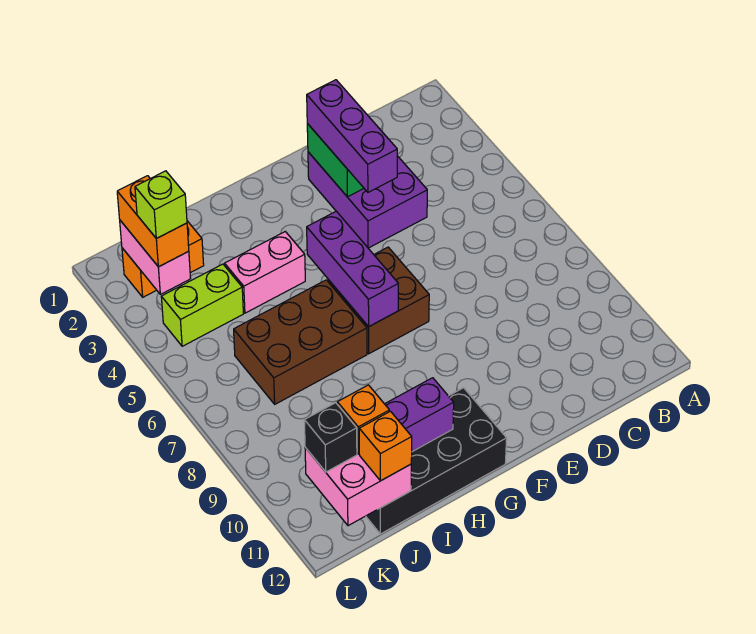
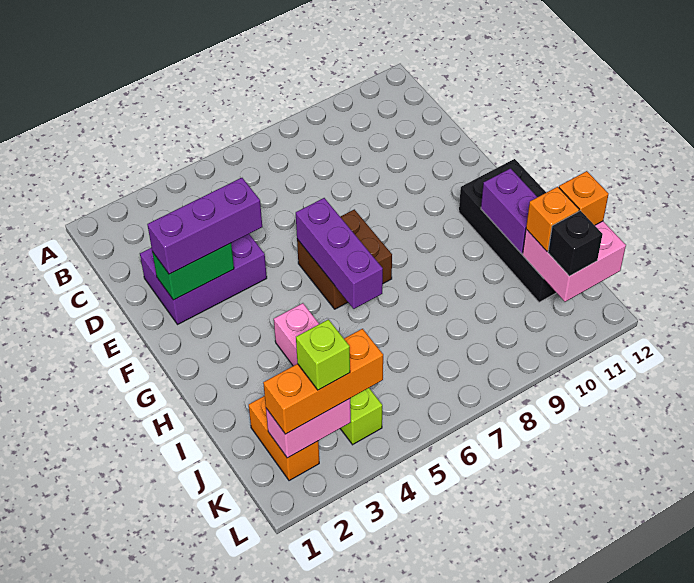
purple brick G5:G7 level 2 -> purple brick F6:H6 level 2
brown brick H6:J7 level 1 -> none
orange brick K2:K3 level 3 -> orange brick K2:K4 level 3

